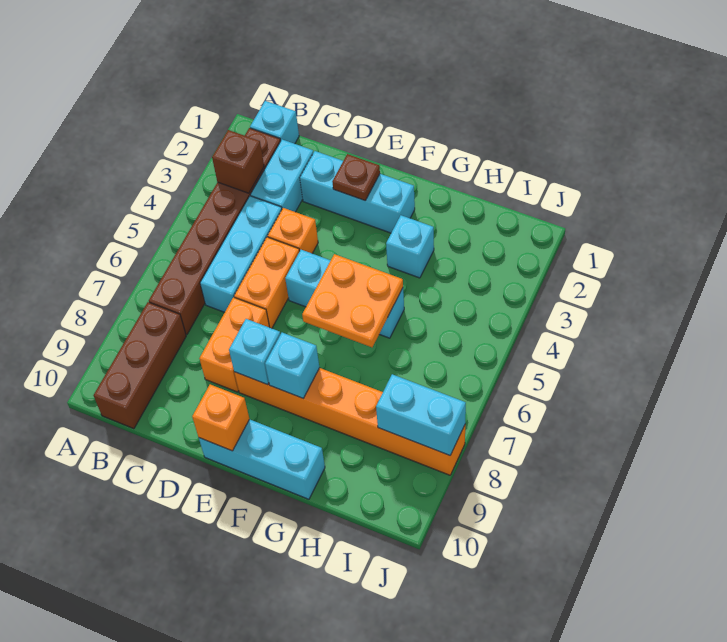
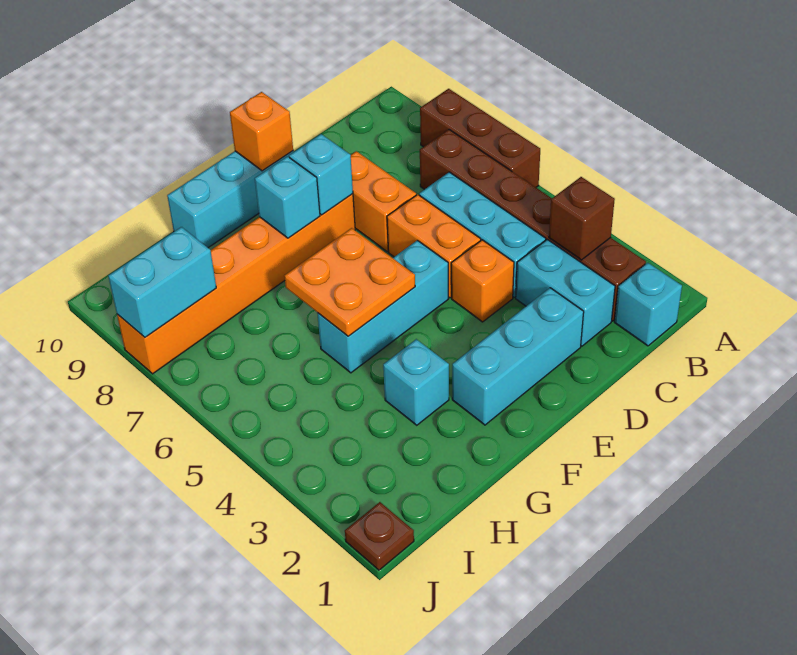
brown brick B8:B10 level 1 -> brown brick A6:A8 level 1
brown plate E2 level 2 -> brown plate J1 level 1

